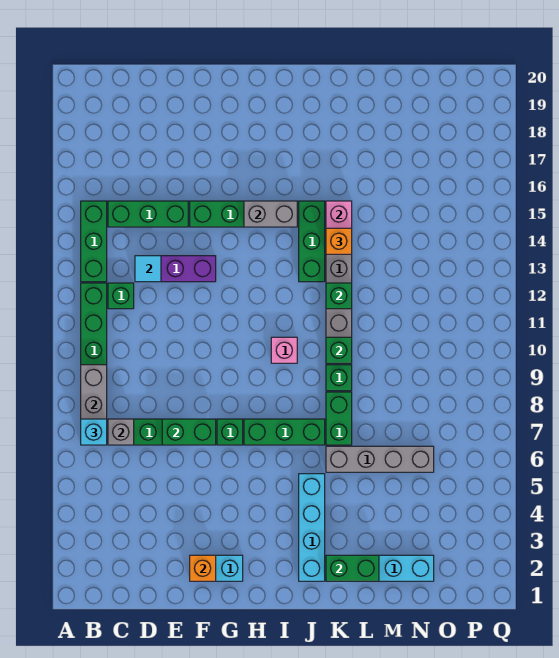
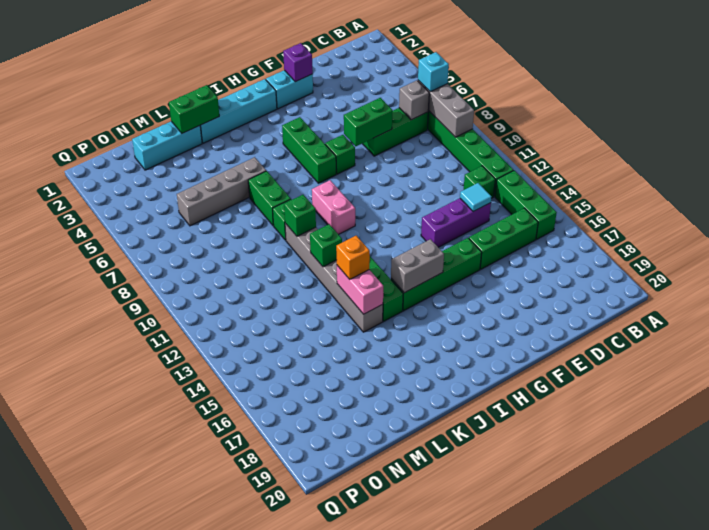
orange brick F2 level 2 -> purple brick F2 level 2
green brick H7:J7 level 1 -> green brick H5:H7 level 1
pink brick I10 level 1 -> pink brick I9:I10 level 1
cyan brick J2:J5 level 1 -> cyan brick H2:K2 level 1

